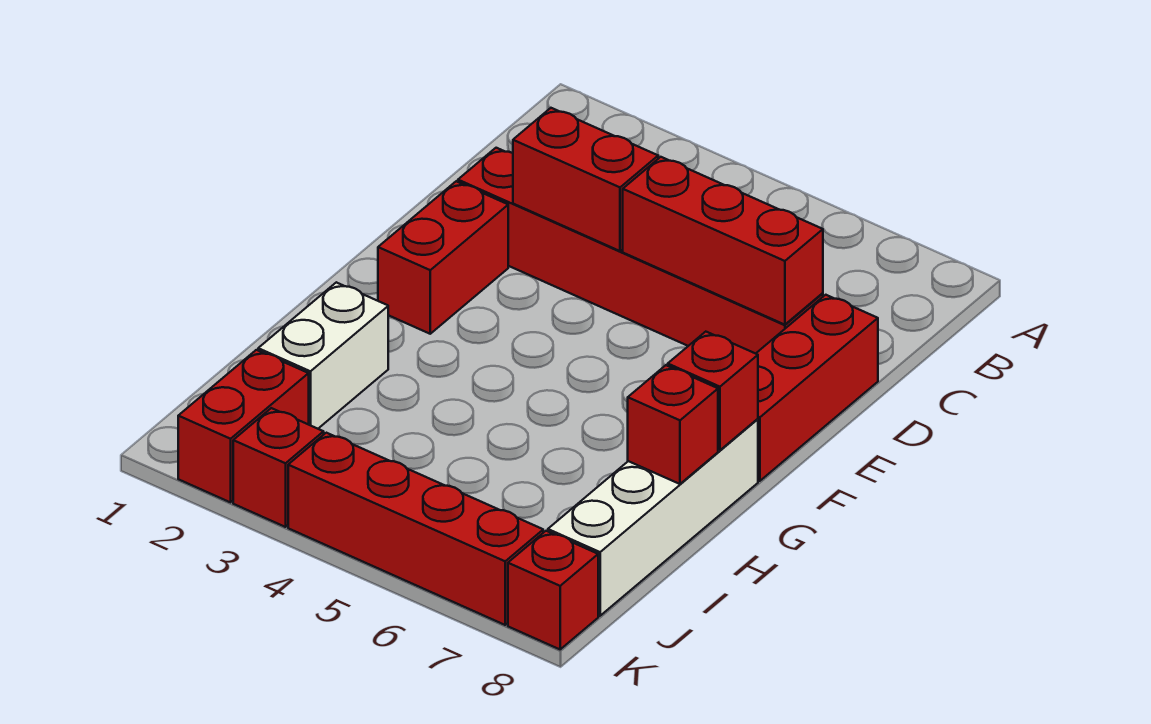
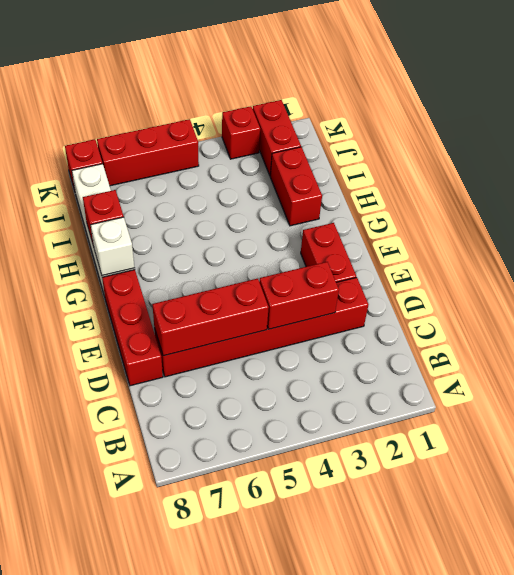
red brick G8 level 2 -> white brick G8 level 2
white brick H2:I2 level 1 -> red brick H2:I2 level 1
red brick K4:K7 level 1 -> red brick K5:K7 level 1

